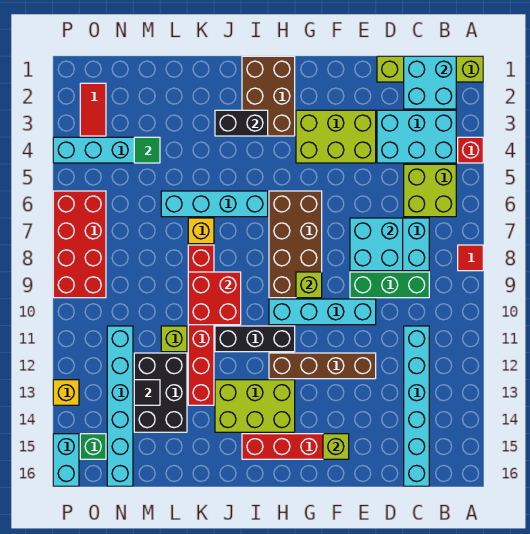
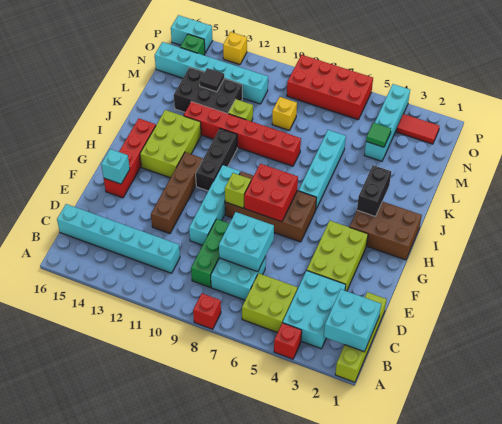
red tile A8 level 1 -> red brick A8 level 1
lime brick F15 level 2 -> cyan brick F15 level 2
red brick J9:K10 level 2 -> red brick G7:H8 level 2
yellow brick K7 level 1 -> yellow brick M9 level 1

